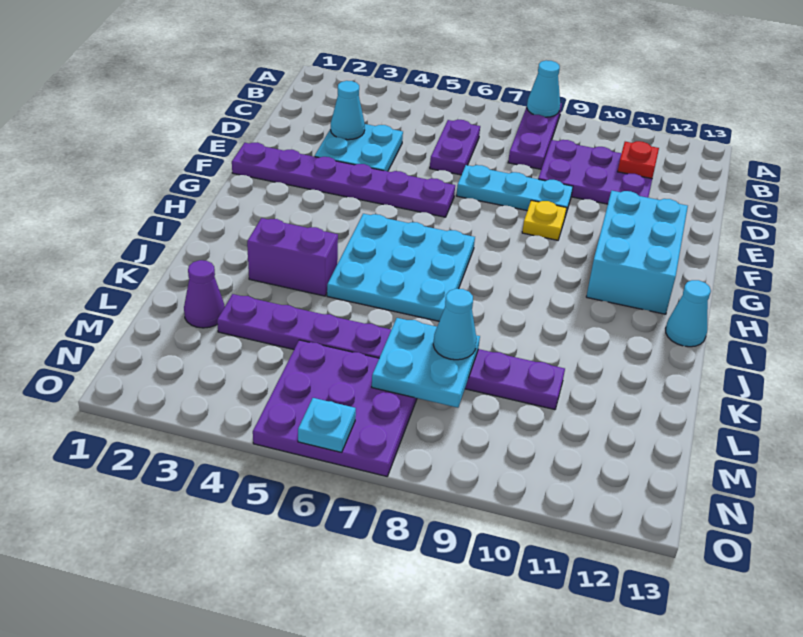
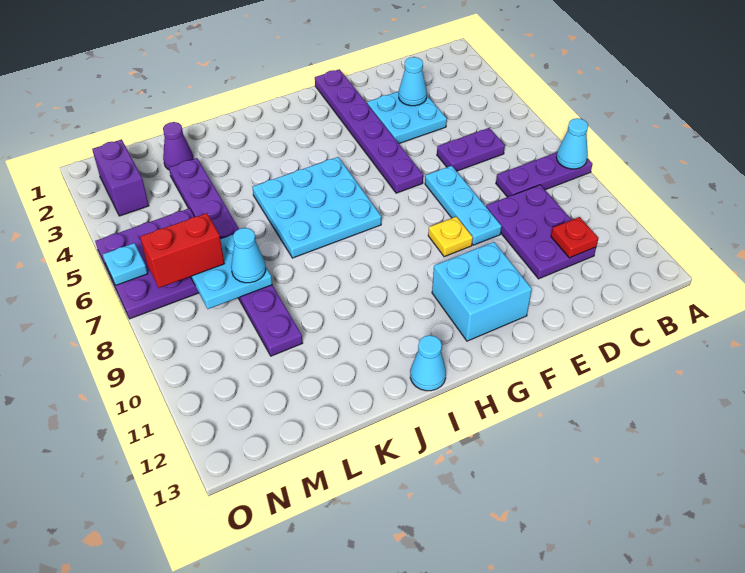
cyan brick F11:H12 level 1 -> cyan brick F11:G12 level 1
purple brick J3:J4 level 1 -> purple brick N2:N3 level 1
none -> red brick M7:N7 level 3

